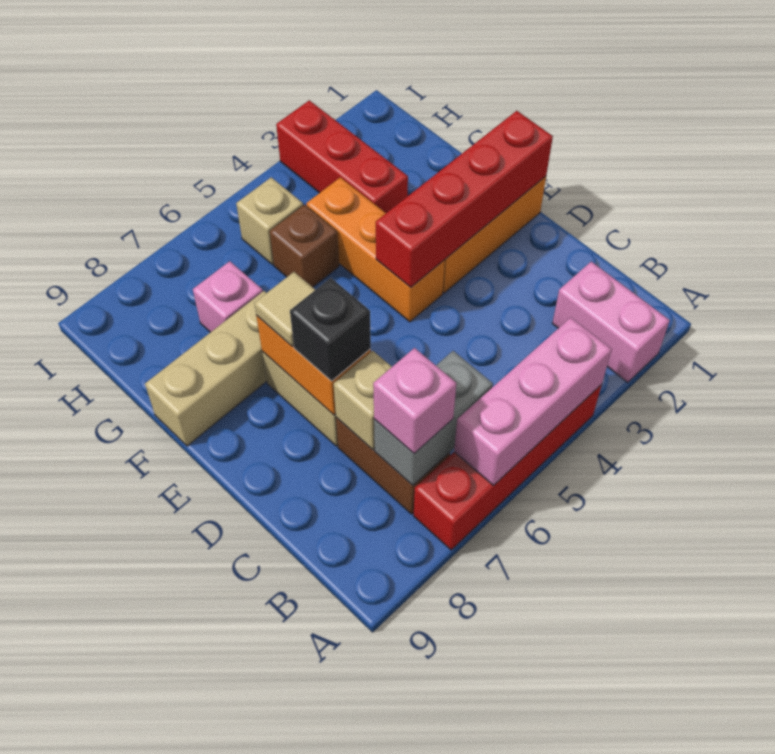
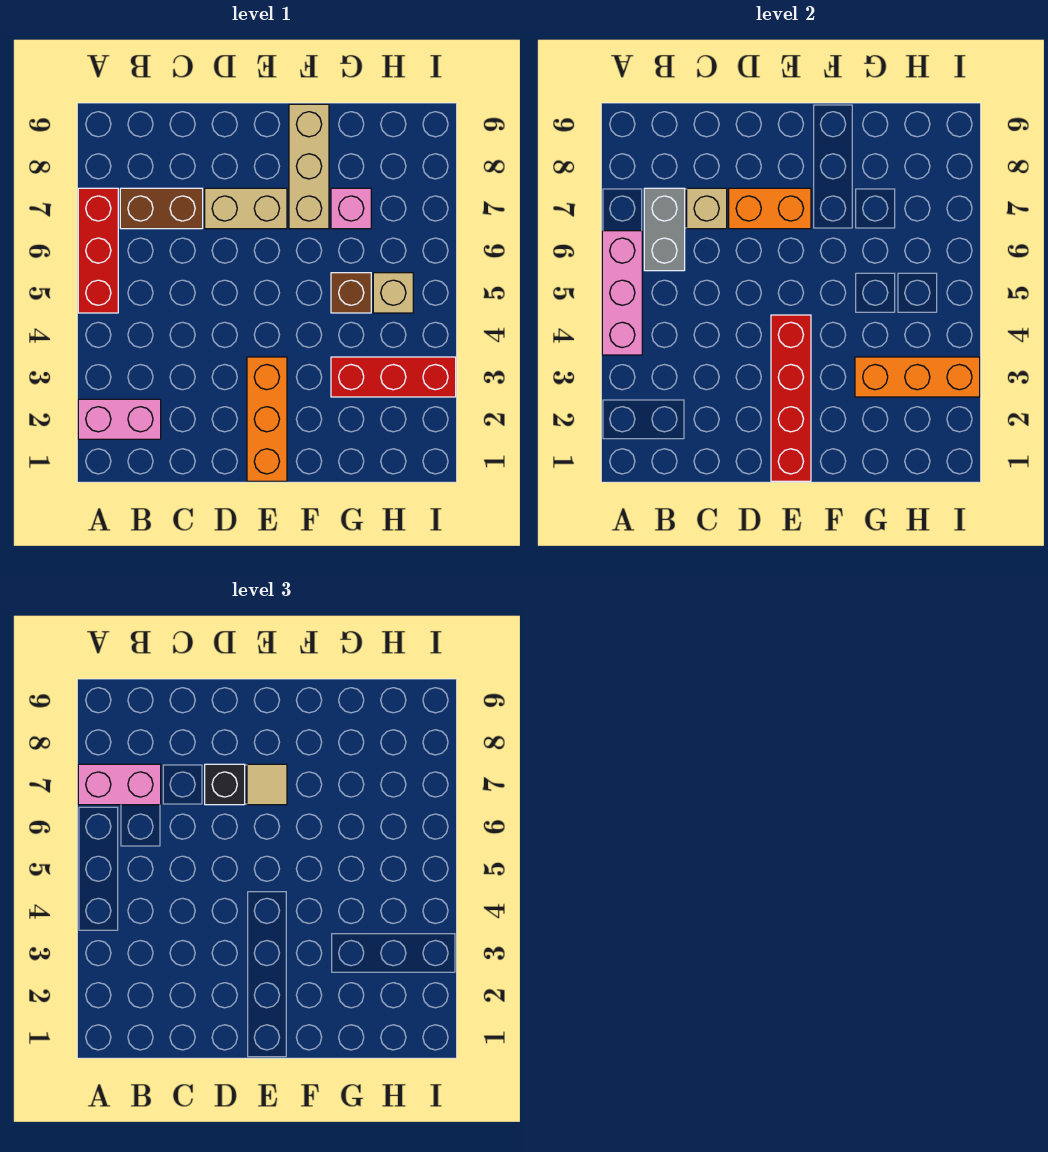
red brick A4:A7 level 1 -> red brick A5:A7 level 1
pink brick B7 level 3 -> pink brick A7:B7 level 3
orange brick E4:G4 level 1 -> orange brick G3:I3 level 2

